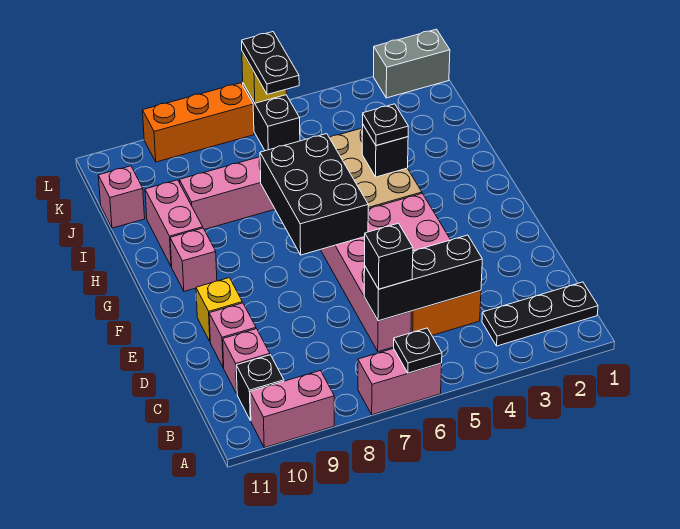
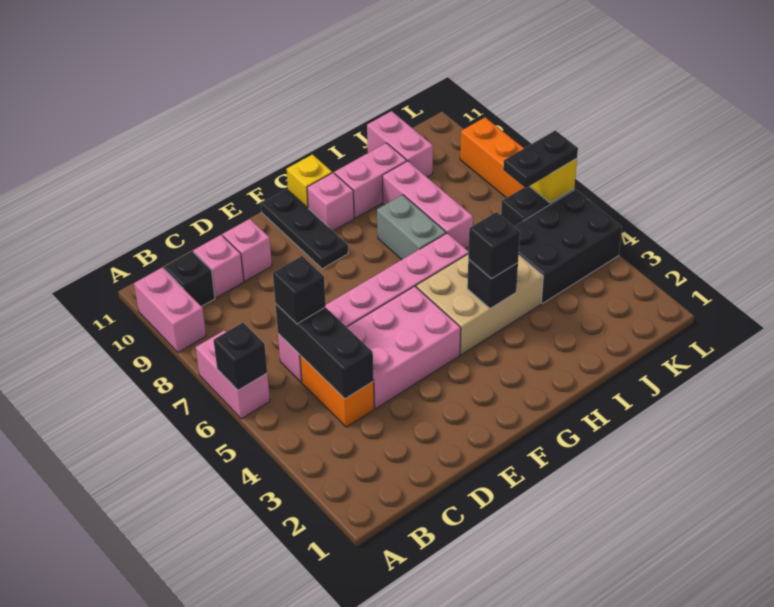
black plate A6 level 2 -> black brick A6 level 2
black plate B1:B3 level 1 -> black plate F9:F11 level 1
yellow brick E10 level 1 -> yellow brick G11 level 1
black brick F6:H7 level 2 -> black brick J4:L5 level 1
black plate H4 level 3 -> black brick H4 level 3
pink brick J11 level 1 -> pink brick J10:J11 level 1
grey brick L1:L2 level 1 -> grey brick H7:H8 level 1

